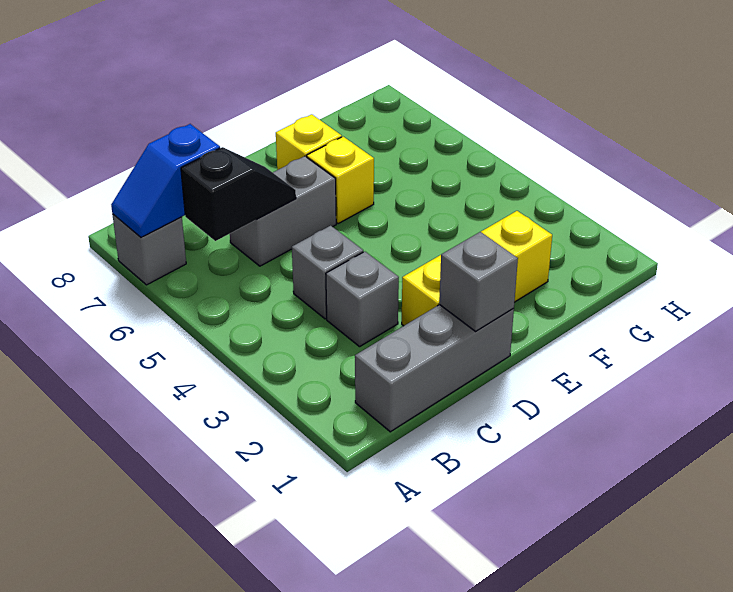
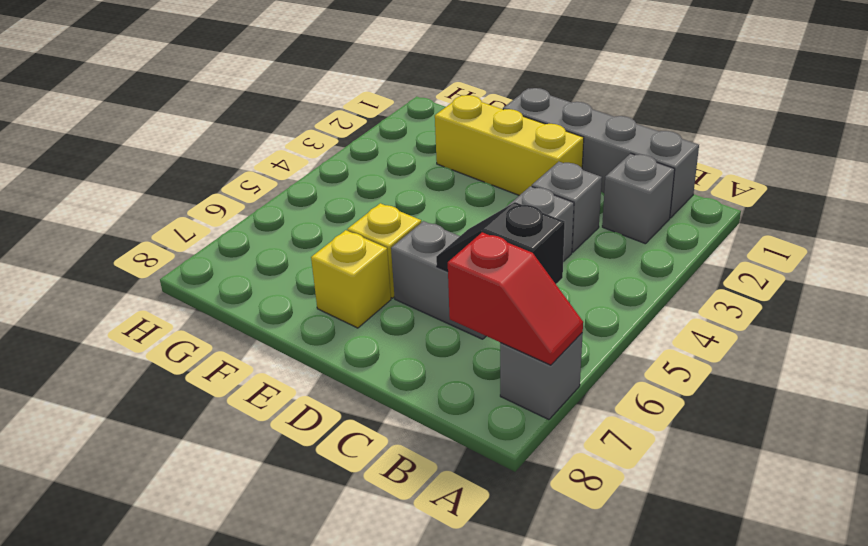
blue slope A7:B7 level 2 top B -> red slope A7:B7 level 2 top B
grey brick B1:D1 level 1 -> grey brick B1:E1 level 1
grey brick D1 level 2 -> grey brick B2 level 1

